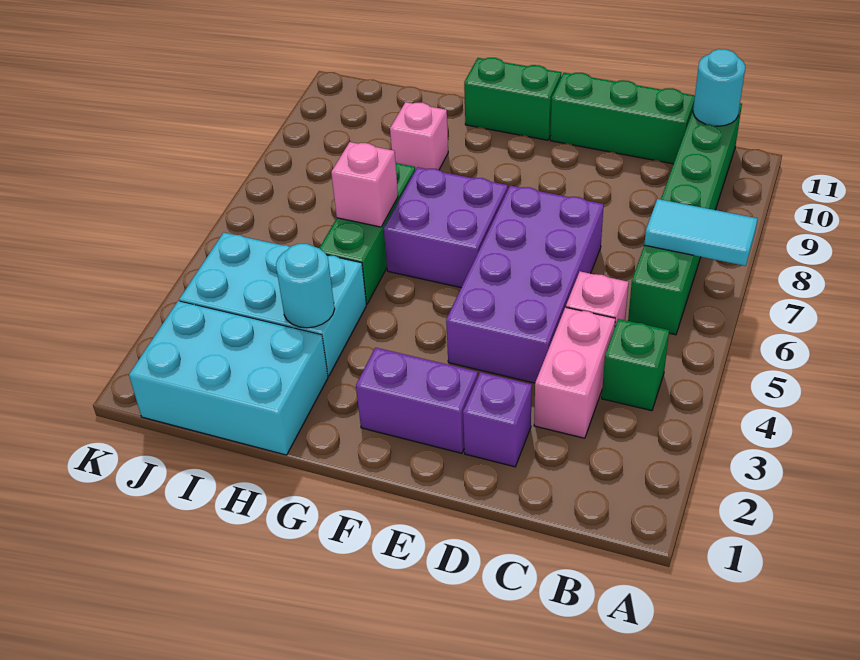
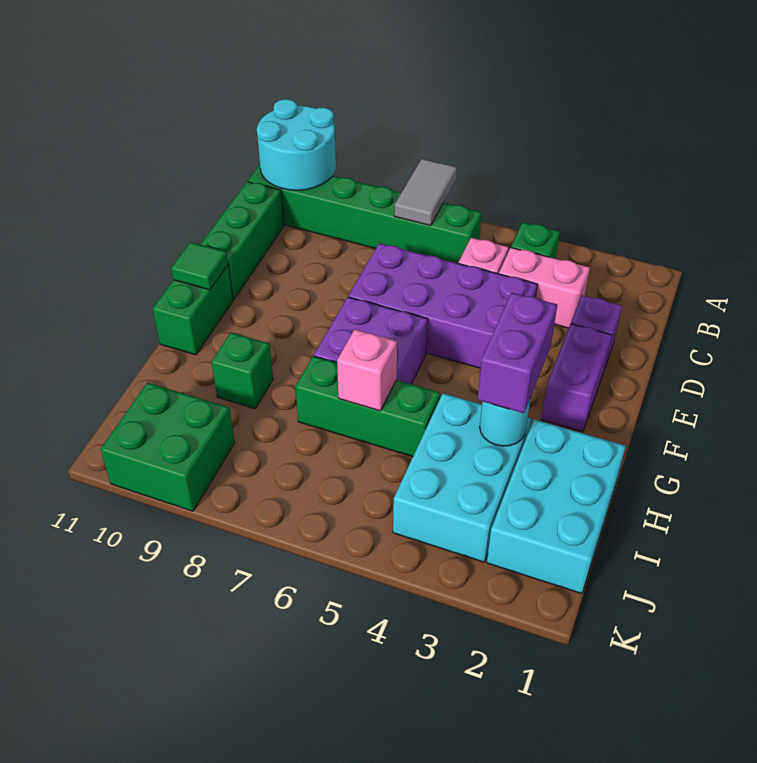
cyan tile A7:B7 level 2 -> grey tile A7:B7 level 2
cyan round brick B11 level 2 -> cyan round brick A10:B11 level 2
none -> green tile F11 level 2
none -> purple brick G3:H3 level 3
pink brick H9 level 1 -> green brick H9 level 1
none -> green brick J9:K10 level 1

